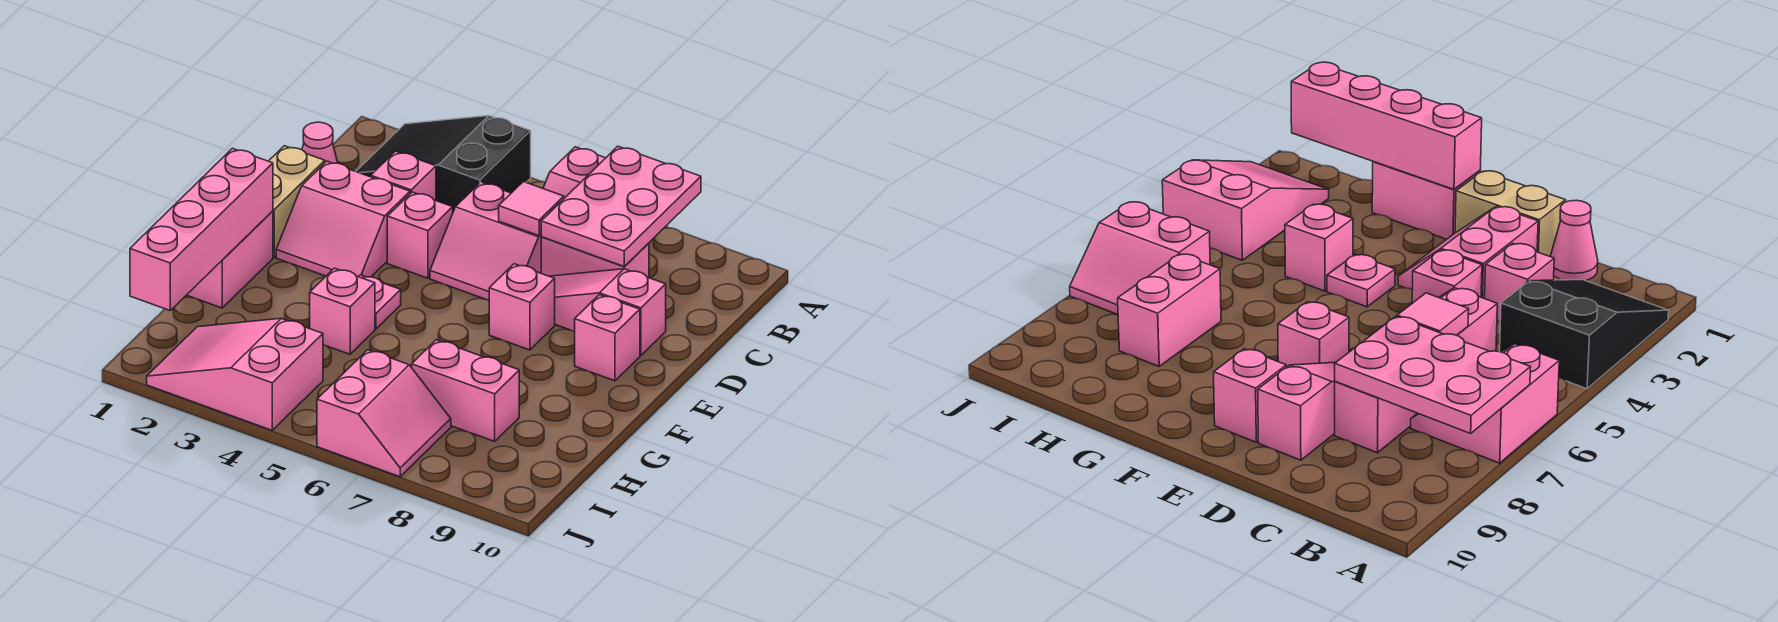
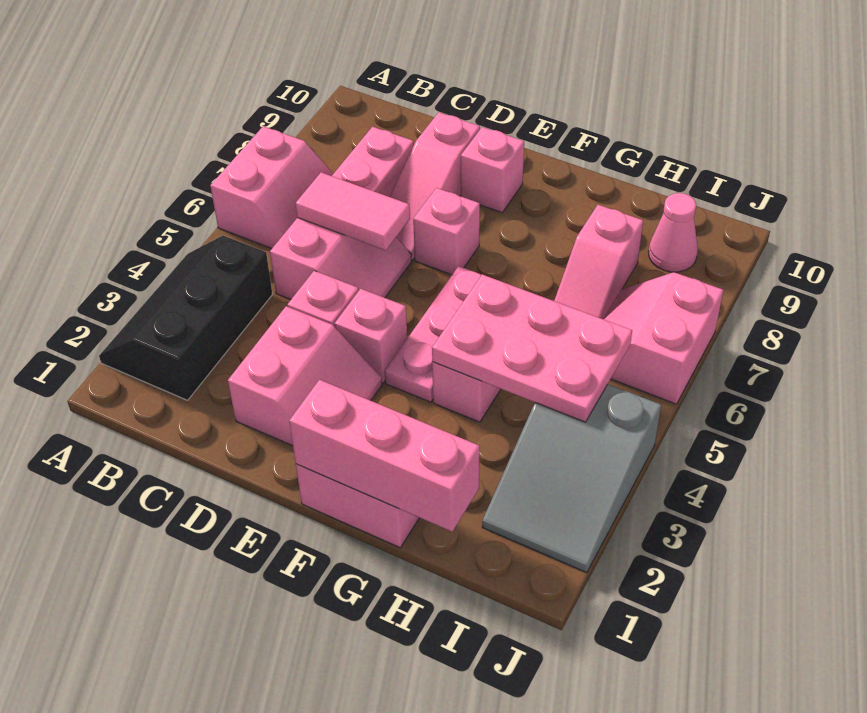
black slope A2:B4 level 1 top 4 -> black slope A2:B4 level 1 top B
pink plate A7:C8 level 2 -> pink plate G4:I5 level 2
pink cone C1 level 1 -> pink cone I9 level 1
pink brick C3 level 1 -> pink brick E4 level 1
pink tile C6 level 2 -> pink tile C6:D6 level 2
tan brick D1:E1 level 1 -> none
pink brick F1:I1 level 2 -> pink brick F1:H1 level 2
pink plate F4 level 1 -> pink plate F4:F6 level 1
pink brick H7:H8 level 1 -> pink slope H7:H8 level 1 top 8
pink slope I2:J4 level 1 top 4 -> grey slope I2:J4 level 1 top 4
pink slope I6:J7 level 1 top 6 -> pink slope I6:J7 level 1 top J

